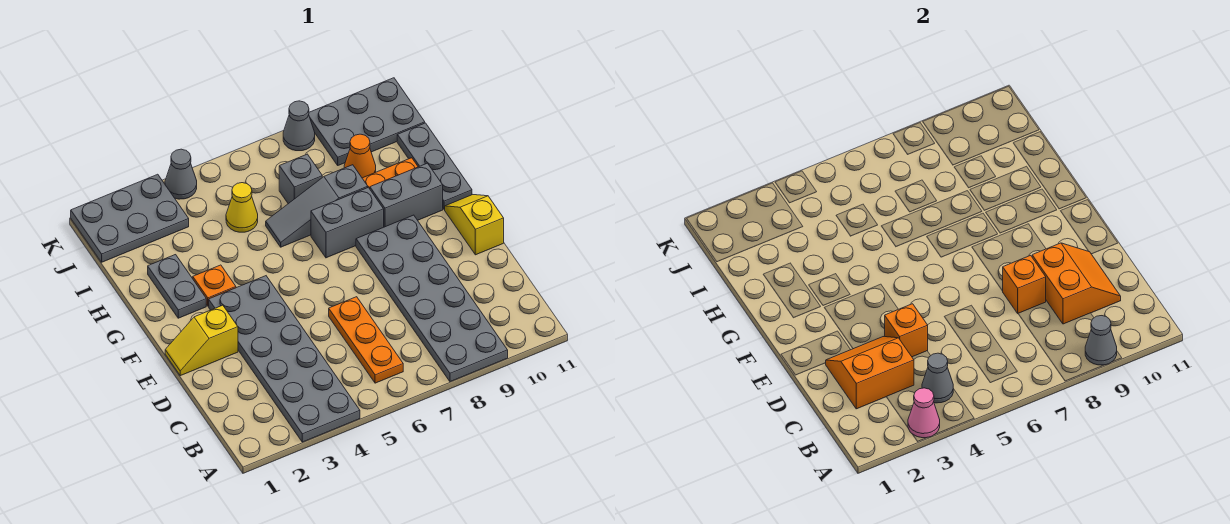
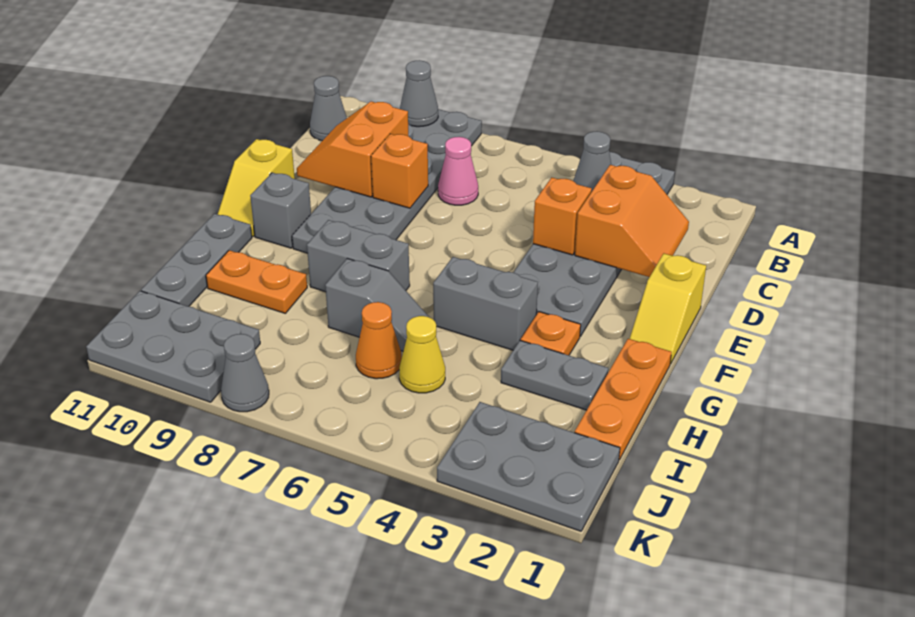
pink cone A3 level 2 -> pink cone C7 level 1
orange plate B6:D6 level 1 -> orange plate G1:I1 level 1
orange slope C2:D3 level 2 top C -> orange slope C2:D3 level 2 top 3
yellow slope E1:E2 level 1 top 2 -> yellow slope E1:F1 level 1 top E
grey plate G2:H2 level 1 -> grey plate H2:H3 level 1
grey brick G9:G10 level 1 -> grey brick G4:G5 level 1
grey slope H6:H8 level 1 top 8 -> grey slope H6:H7 level 1 top 7
grey brick I7 level 1 -> grey brick F10 level 1
orange cone I9 level 1 -> orange cone I6 level 1
grey cone K4 level 1 -> grey cone B11 level 1

